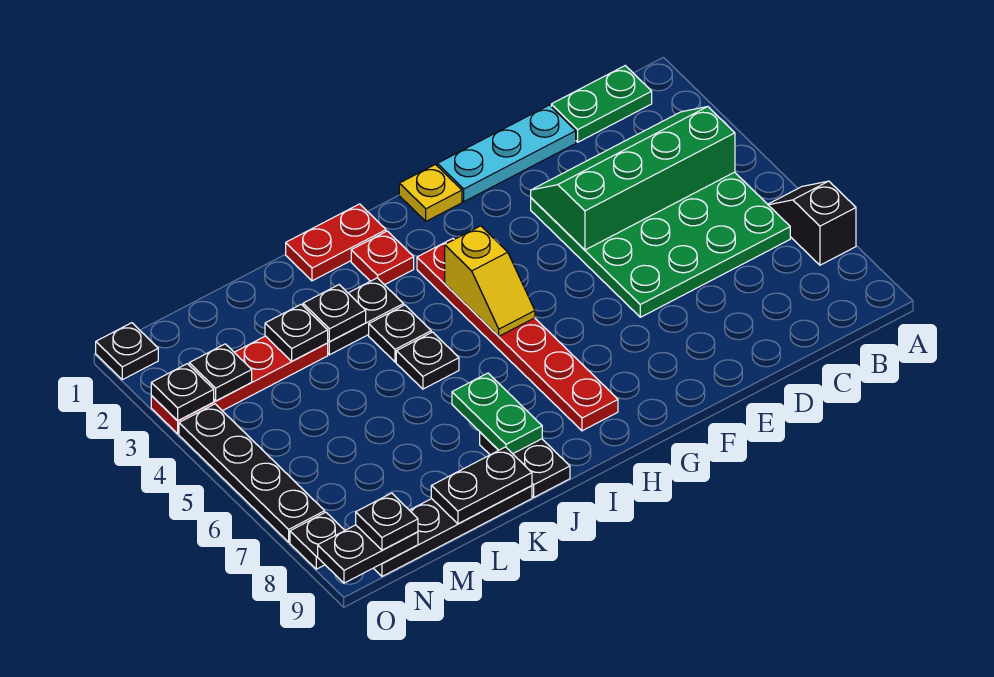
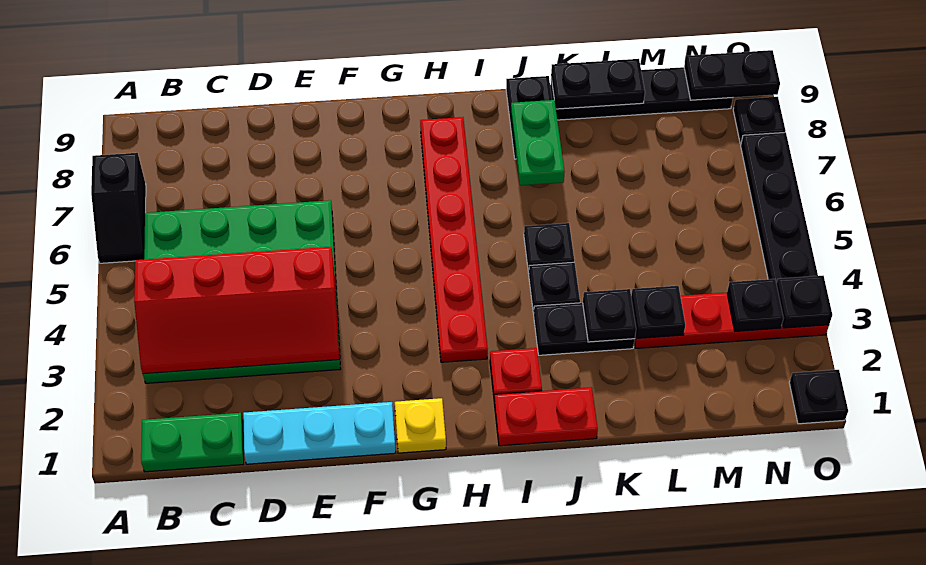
green slope B3:E4 level 2 top 4 -> red slope B3:E4 level 2 top 4
yellow slope H4:H5 level 2 top 4 -> none
black plate N9 level 3 -> none

